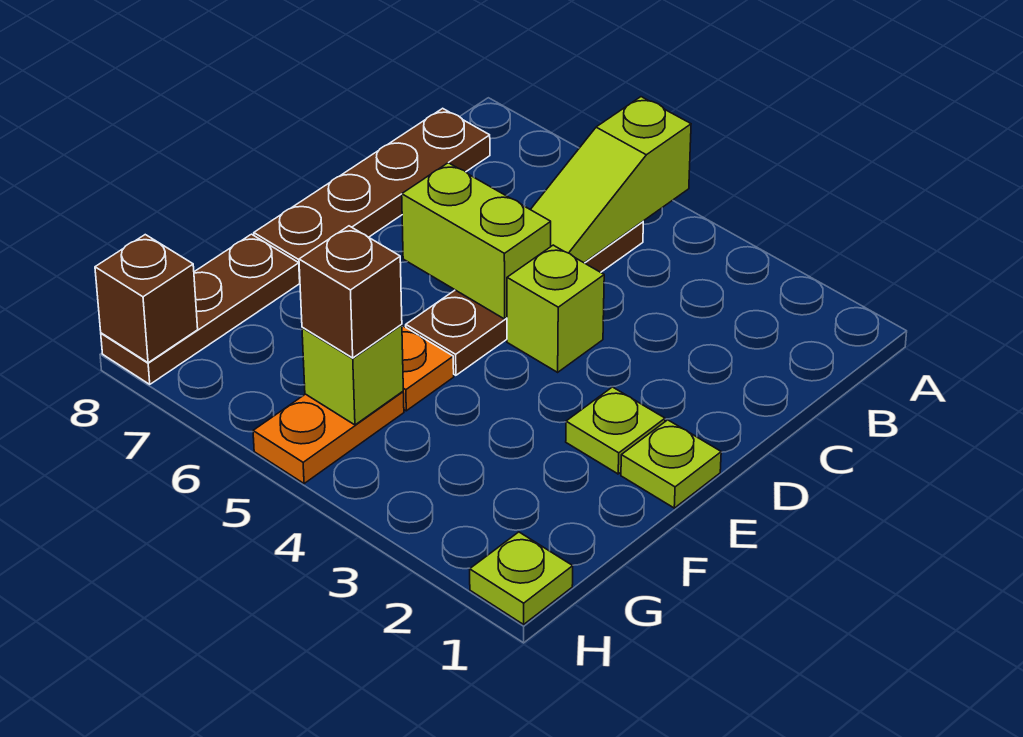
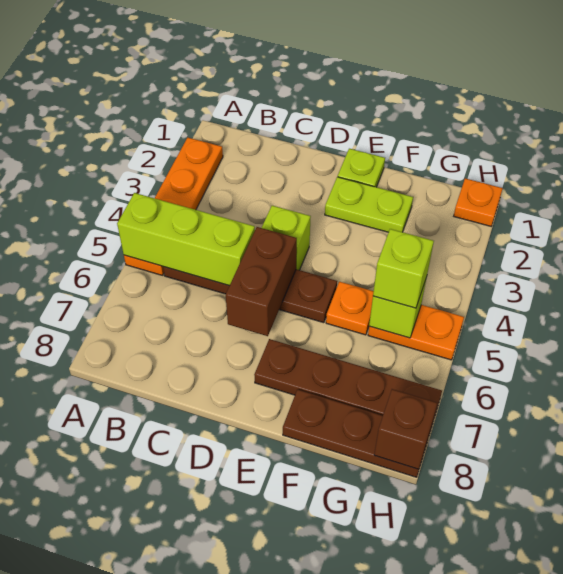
none -> orange plate A2:A5 level 1
lime slope A5:C5 level 2 top A -> lime brick A5:C5 level 2
brown plate B8:E8 level 1 -> brown plate E7:H7 level 1
lime brick D5:D6 level 2 -> brown brick D5:D6 level 2
lime plate E2 level 1 -> lime plate E2:F2 level 1
brown brick G5 level 3 -> lime brick G5 level 3
lime plate H1 level 1 -> orange plate H1 level 1

